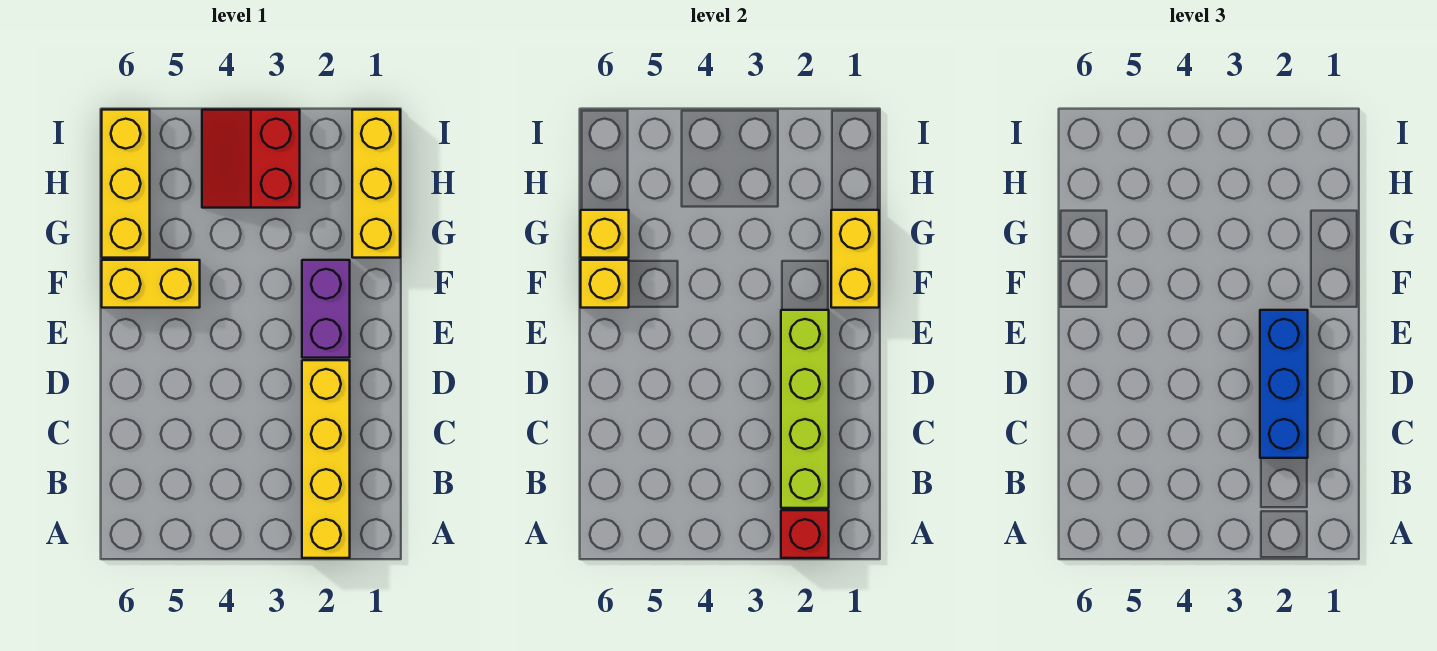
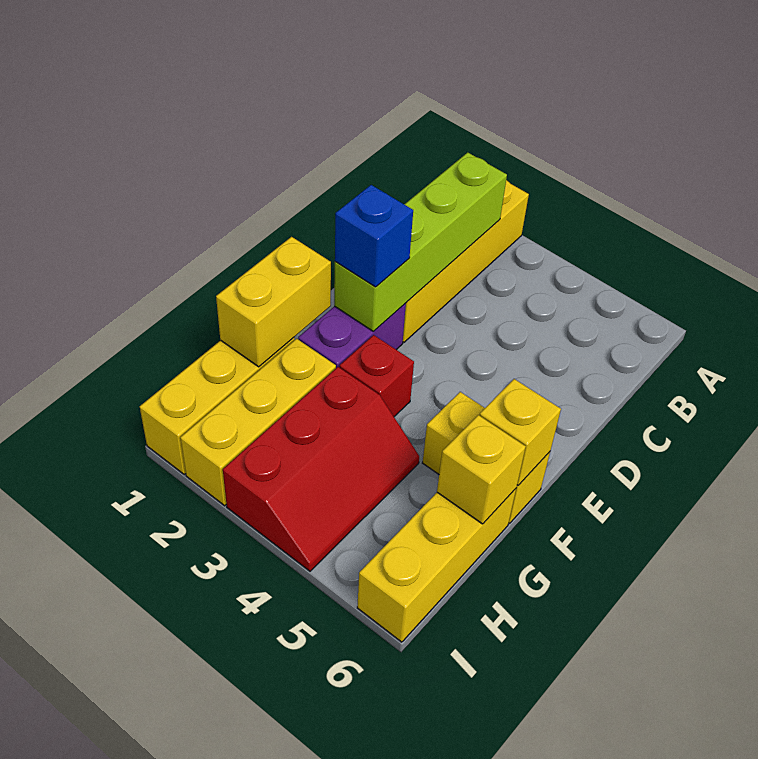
red brick A2 level 2 -> red brick F3 level 1
blue brick C2:E2 level 3 -> blue brick E2 level 3
none -> yellow brick G2:I2 level 1
red slope H3:I4 level 1 top 3 -> red slope G3:I4 level 1 top 3

